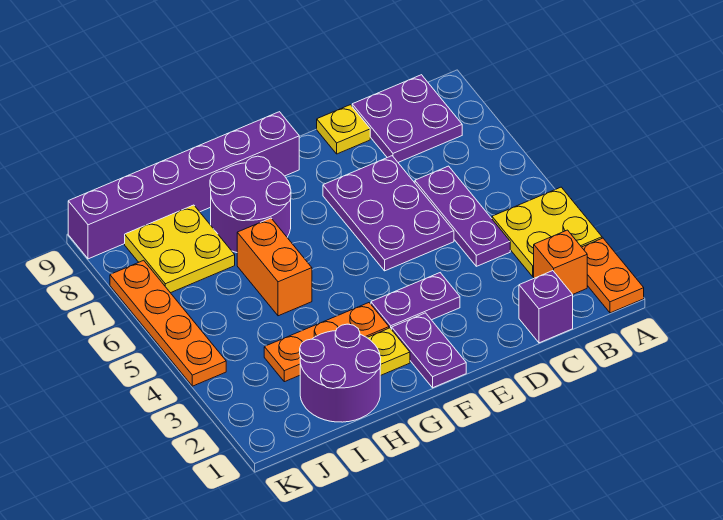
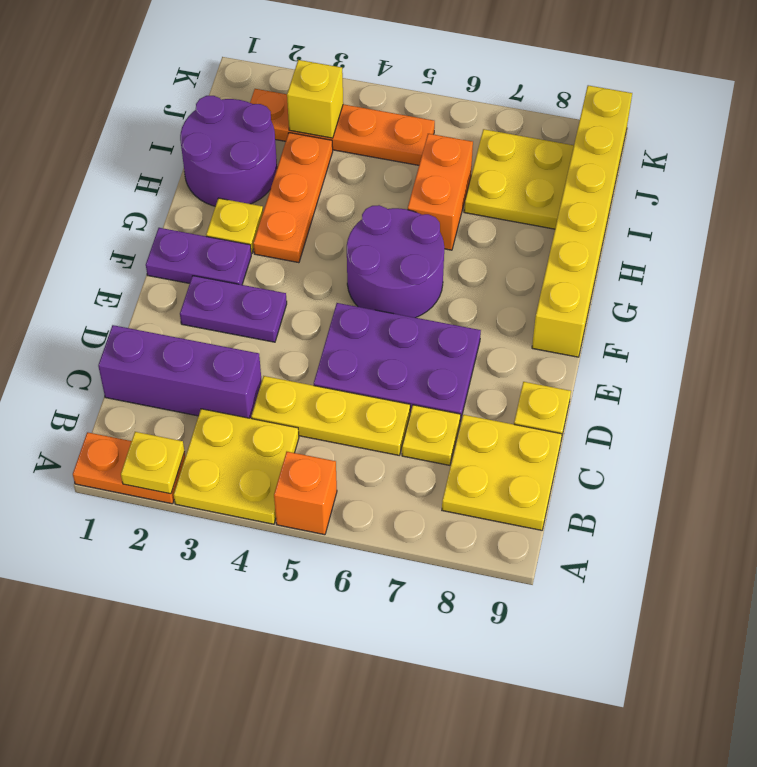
none -> yellow plate A2 level 2
orange brick B2 level 1 -> orange brick A5 level 1
purple plate B8:C9 level 1 -> yellow plate B8:C9 level 1
purple brick C1 level 1 -> purple brick C1:C3 level 1
purple plate C4:C6 level 1 -> yellow plate C4:C6 level 1
none -> yellow plate C7 level 1
purple plate E3:F3 level 1 -> purple plate E2:E3 level 1
purple brick F9:K9 level 1 -> yellow brick F9:K9 level 1
purple round brick G7:H8 level 1 -> purple round brick F5:G6 level 1
orange brick H5:H6 level 1 -> orange brick H6:I6 level 1
none -> yellow brick J3 level 2
orange plate K4:K7 level 1 -> orange plate J2:J5 level 1

